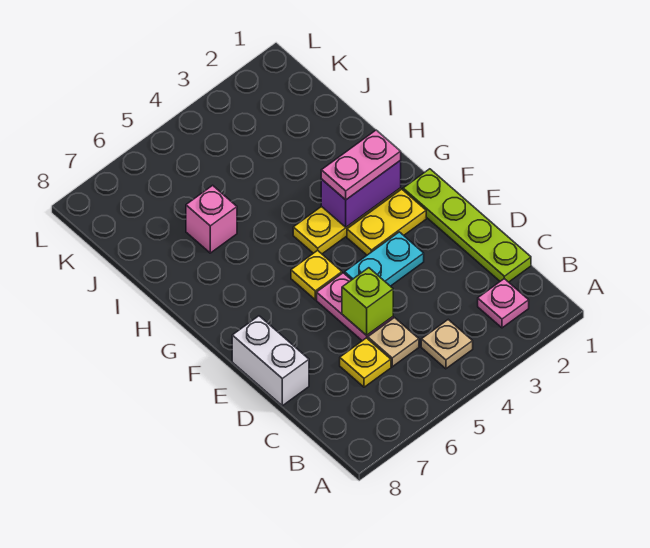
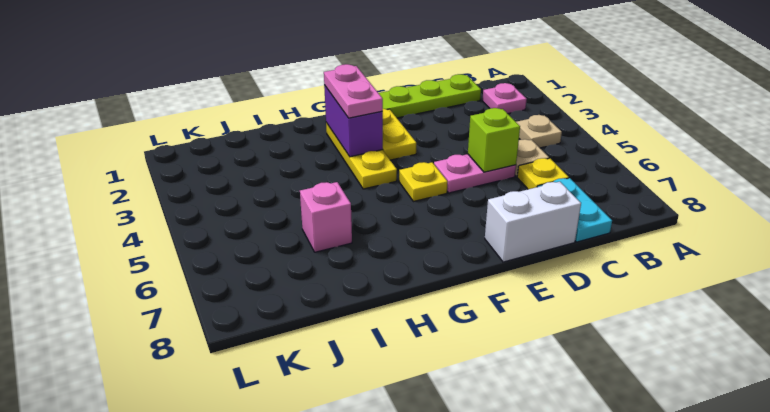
cyan plate E3:E4 level 1 -> cyan plate C7:C8 level 1

